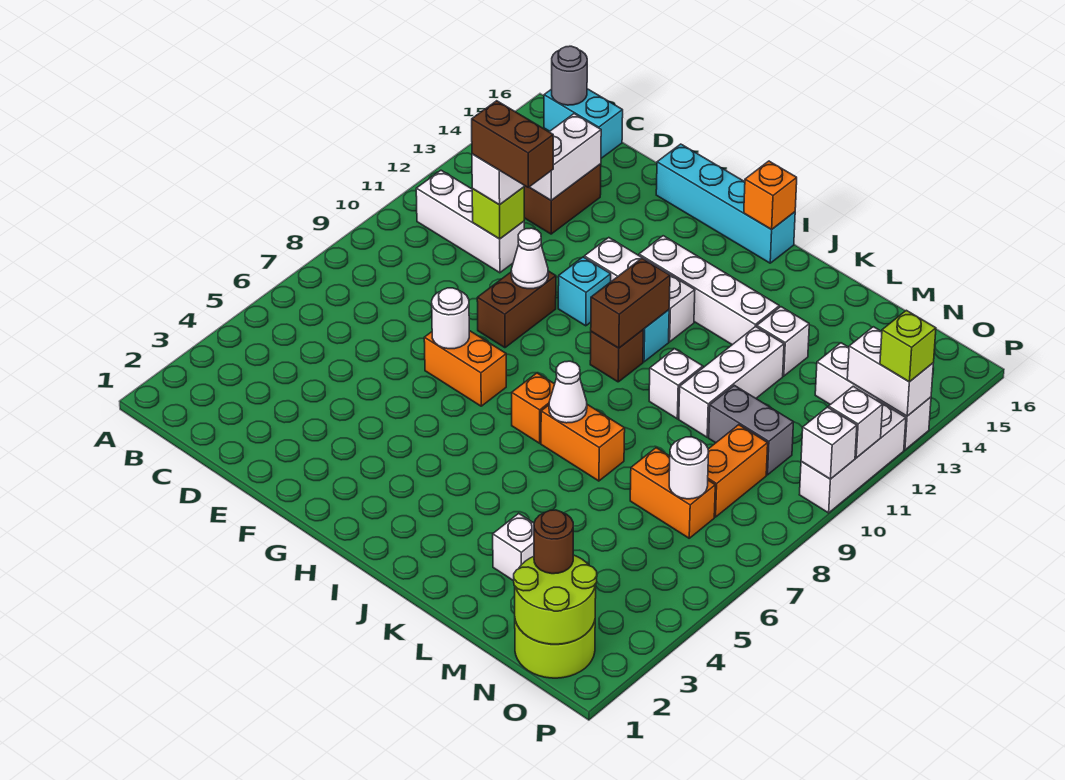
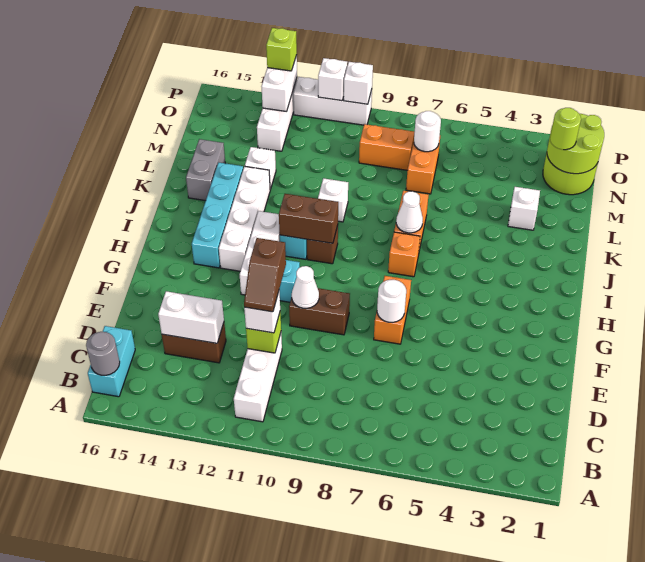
brown brick D11:E11 level 4 -> brown slope D11:E11 level 4 top E
cyan brick F16:I16 level 1 -> cyan brick H14:K14 level 1
orange brick I16 level 2 -> none
white brick L10:L12 level 1 -> none
grey brick M10:N10 level 1 -> grey brick K15:L15 level 1
brown round brick N2 level 3 -> lime round brick N2 level 3

